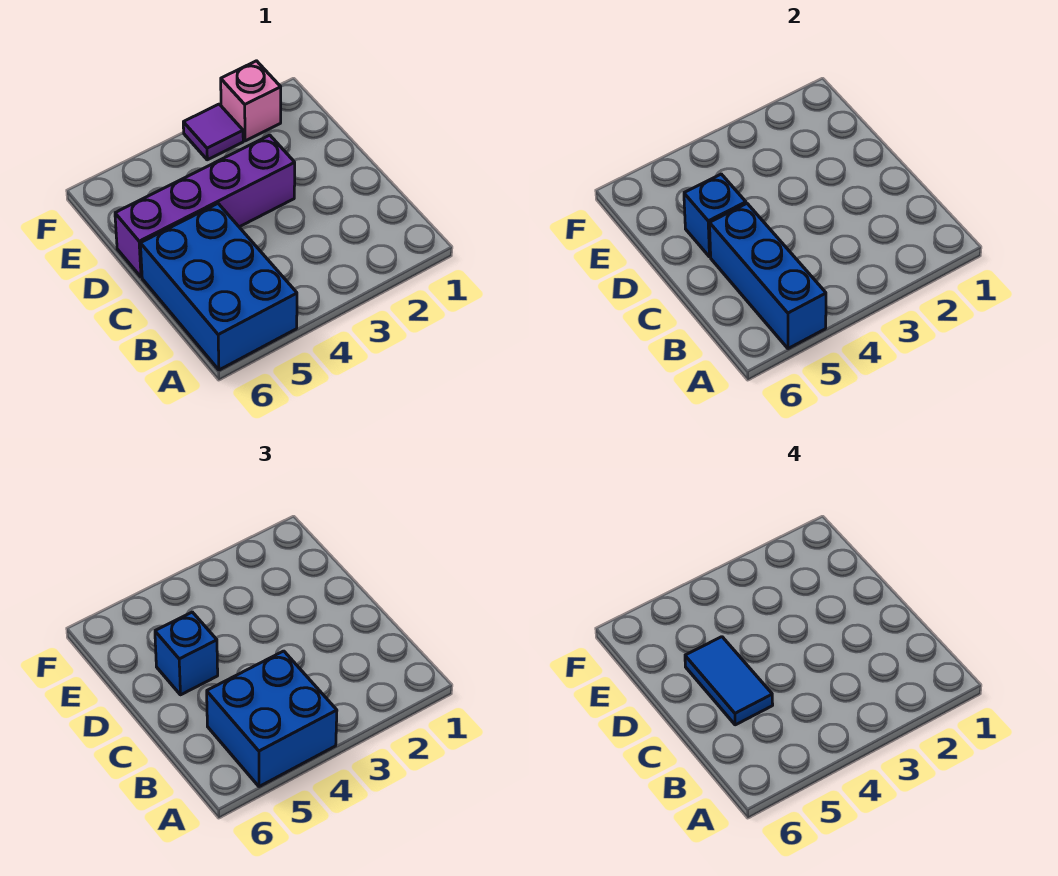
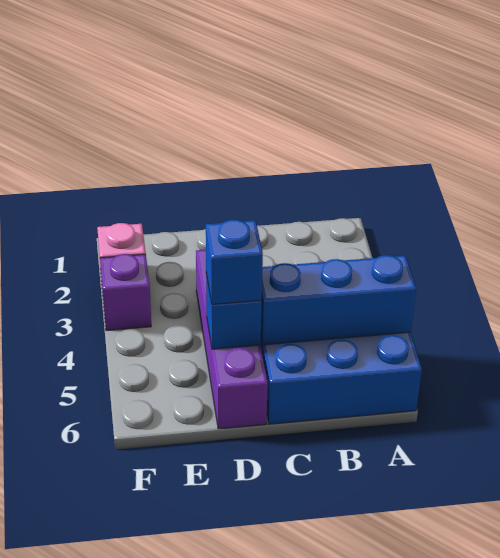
blue brick A4:B5 level 3 -> none
blue tile C5:D5 level 4 -> none
purple tile F3 level 1 -> purple brick F3 level 1

